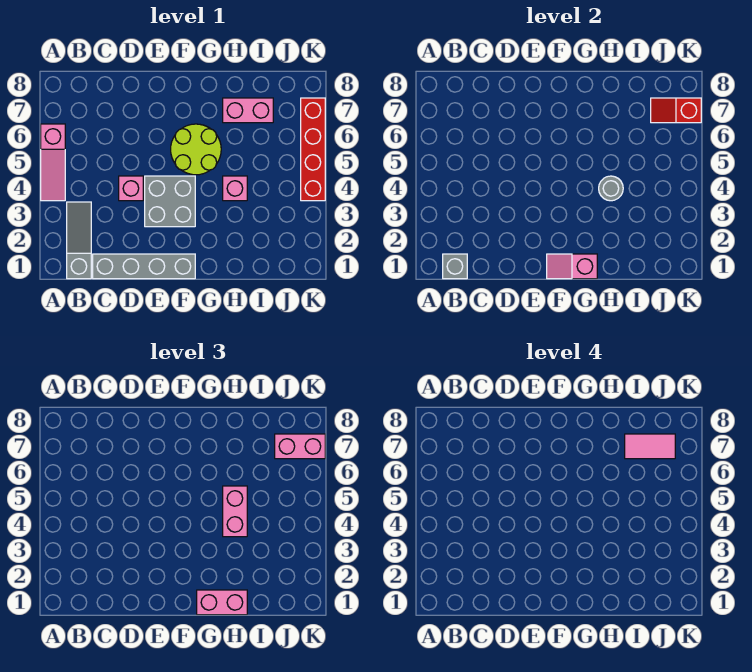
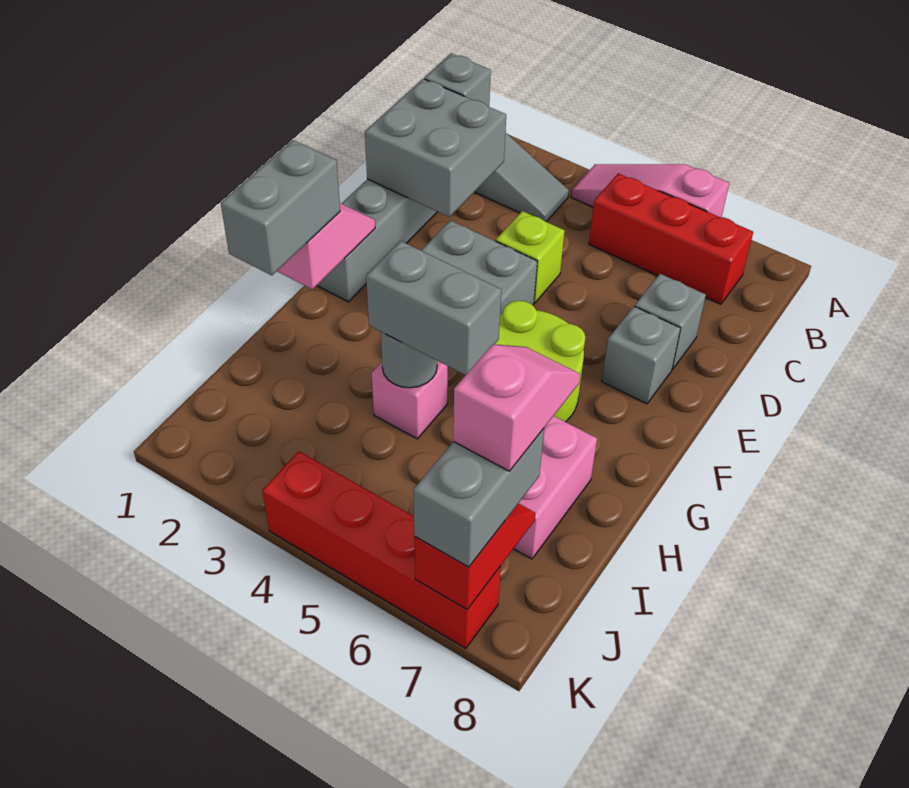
none -> red brick B5:B7 level 1
none -> grey brick C1:D2 level 2
pink brick D4 level 1 -> lime brick D4 level 1
none -> grey brick D7 level 1
none -> grey brick E7 level 1
pink brick G1:H1 level 3 -> grey brick G1:H1 level 3
pink brick H4:H5 level 3 -> grey brick H4:H5 level 3
pink tile I7:J7 level 4 -> pink slope I7:J7 level 4 top J
pink brick J7:K7 level 3 -> grey brick J7:K7 level 3

